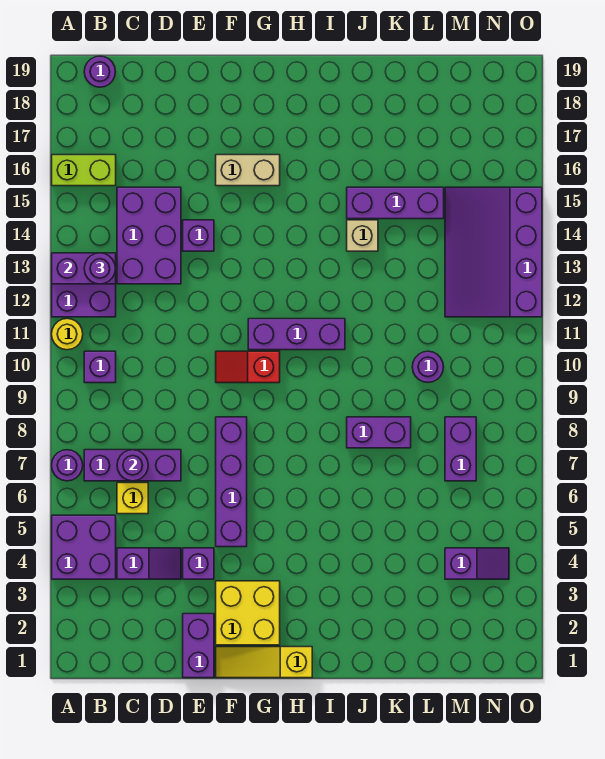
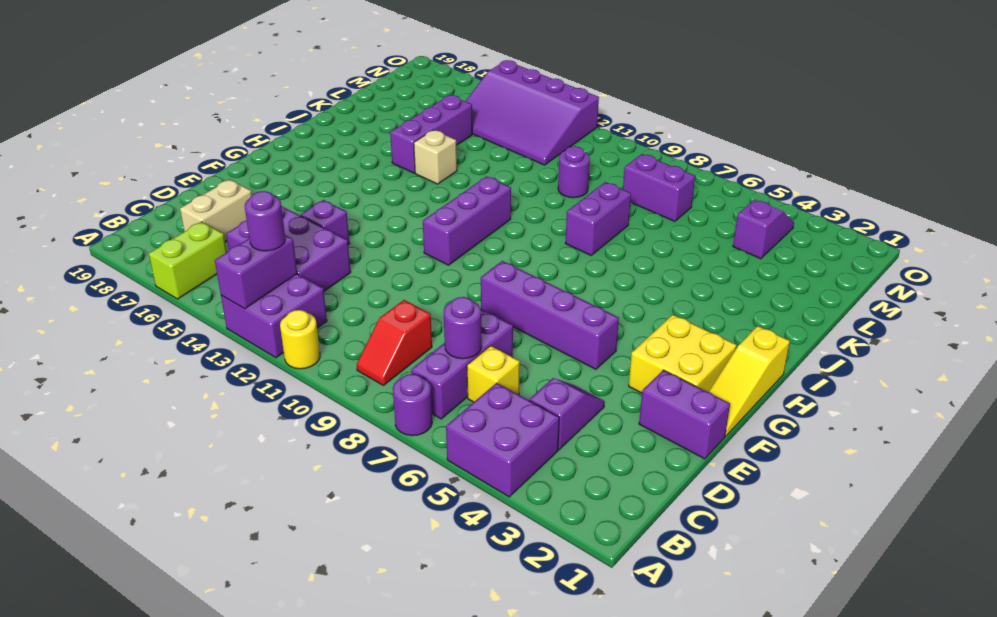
purple brick B10 level 1 -> none
purple round brick B19 level 1 -> none
purple brick E4 level 1 -> none
red slope F10:G10 level 1 top G -> red slope B9:C9 level 1 top C
tan brick F16:G16 level 1 -> tan brick C17:D17 level 1

